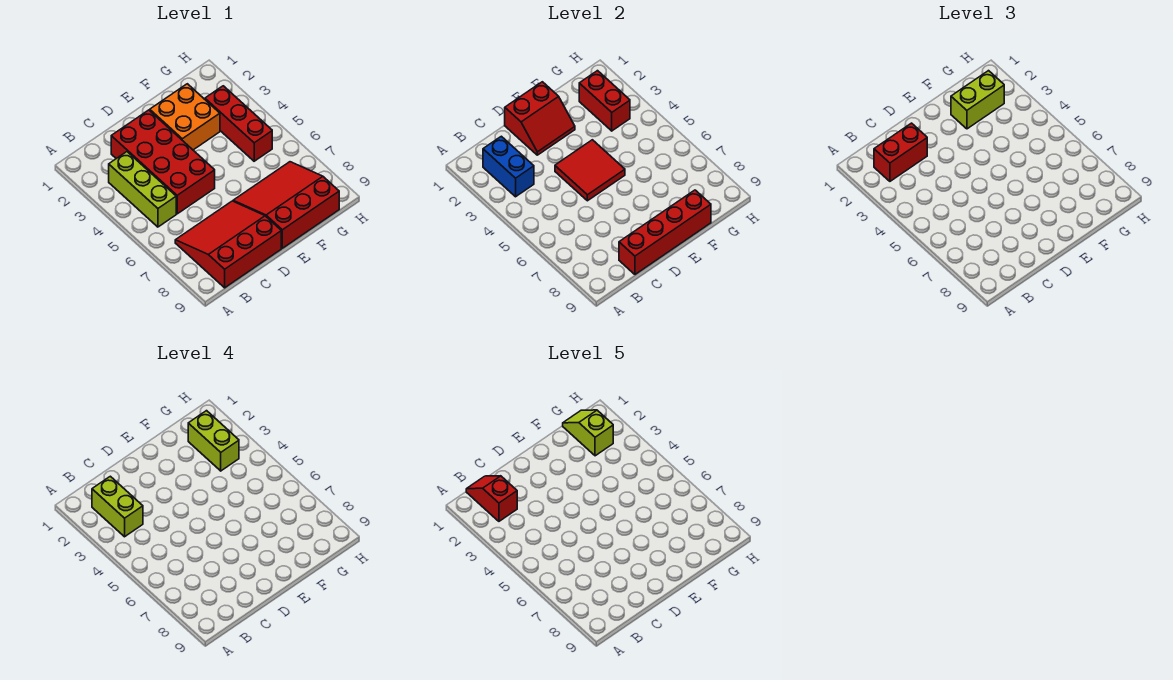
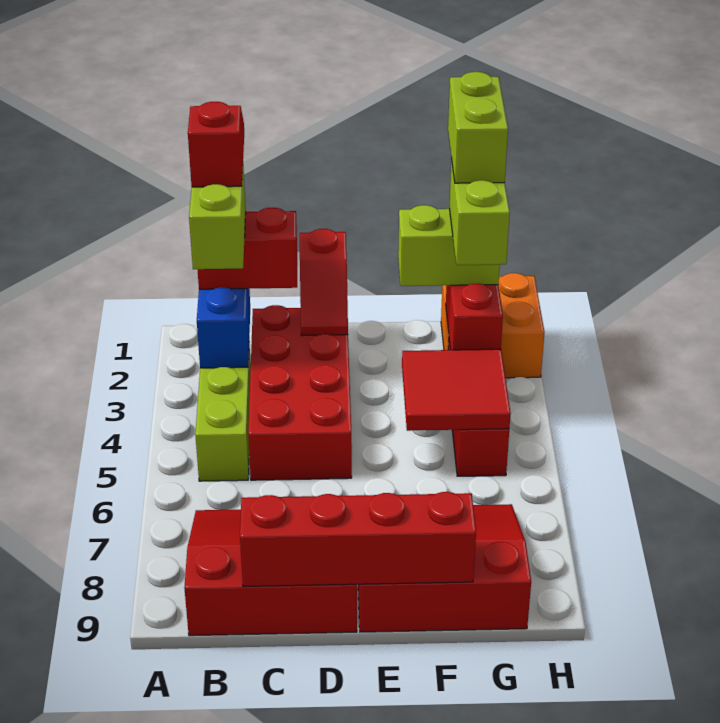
red slope D1:E2 level 2 top 1 -> red slope D1:D2 level 2 top 1
red tile D4:E5 level 2 -> red tile F4:G5 level 2
orange brick E2:F3 level 1 -> orange brick G1:H2 level 1
lime slope G1:G2 level 5 top 2 -> lime brick G1:G2 level 5

